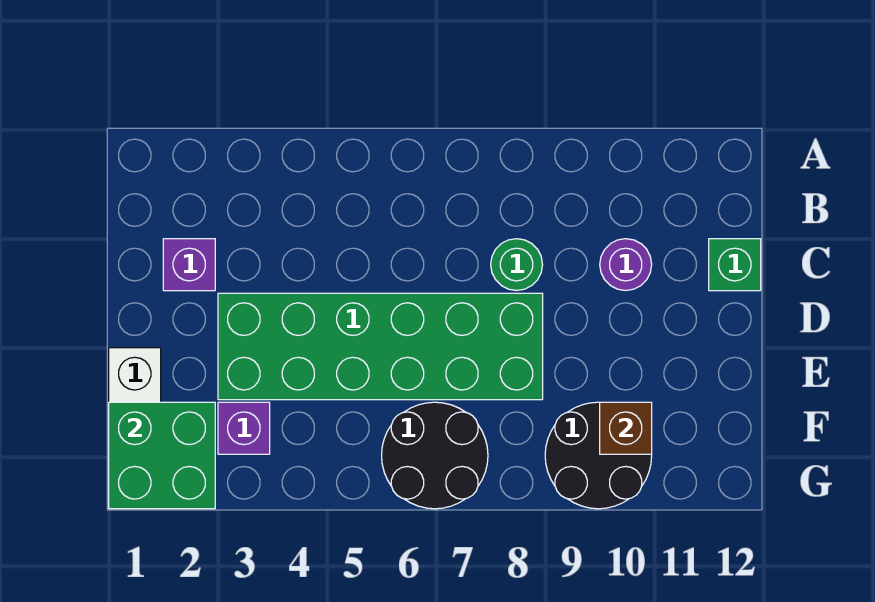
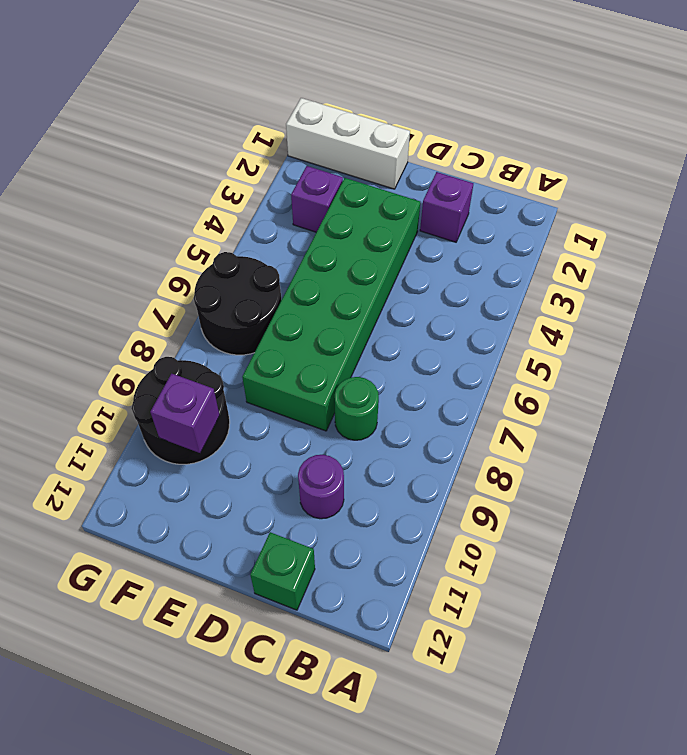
green brick F1:G2 level 2 -> none
brown brick F10 level 2 -> purple brick F10 level 2

